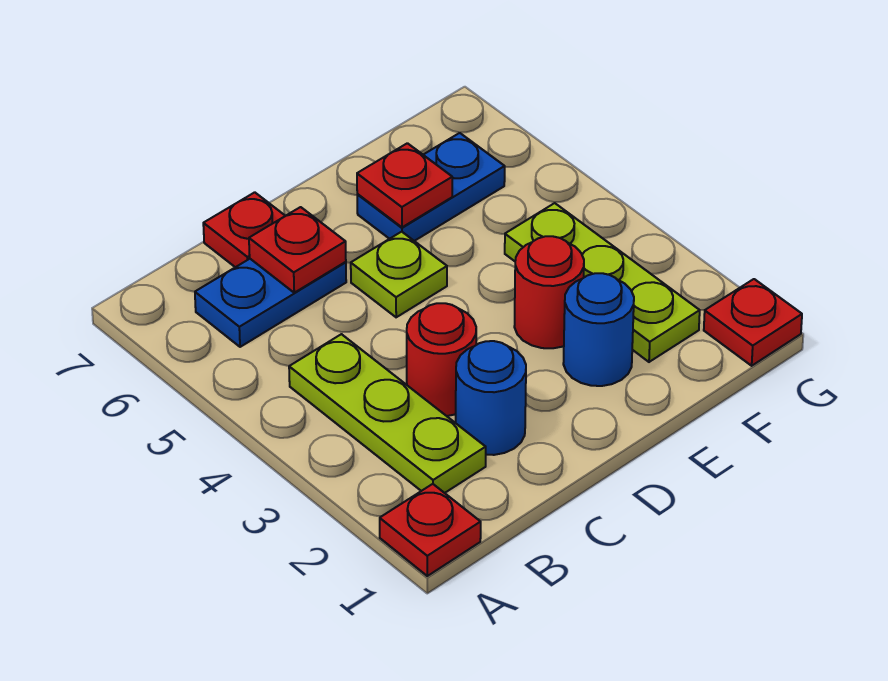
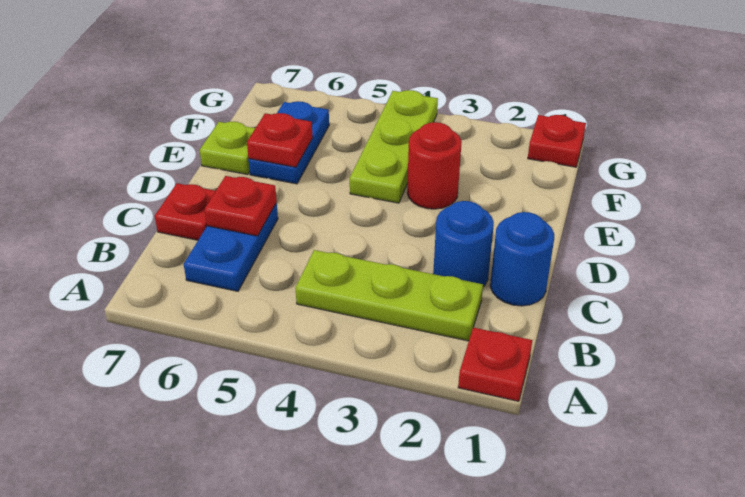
red round brick C3 level 1 -> none
lime plate D5 level 1 -> lime plate E7 level 1
blue round brick E2 level 1 -> blue round brick C1 level 1
lime plate F2:F4 level 1 -> lime plate E4:G4 level 1

